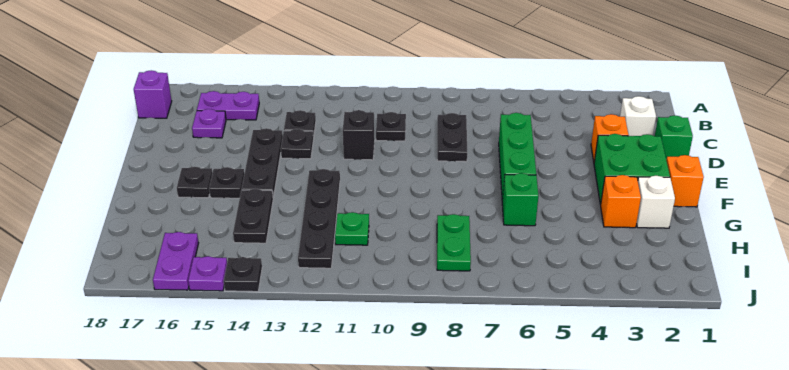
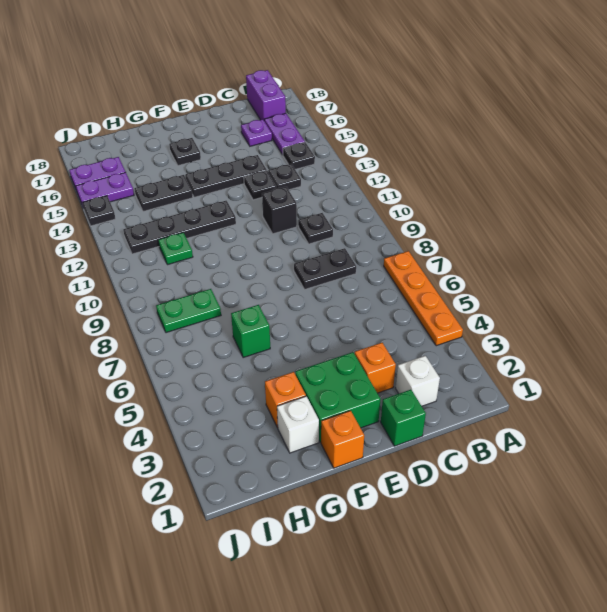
none -> orange plate A4:A7 level 1
purple brick B18 level 1 -> purple brick B17:B18 level 1
green brick D6:F6 level 1 -> none
black plate F15 level 1 -> black plate B14 level 1
purple plate J15 level 1 -> purple plate I15:J15 level 1

